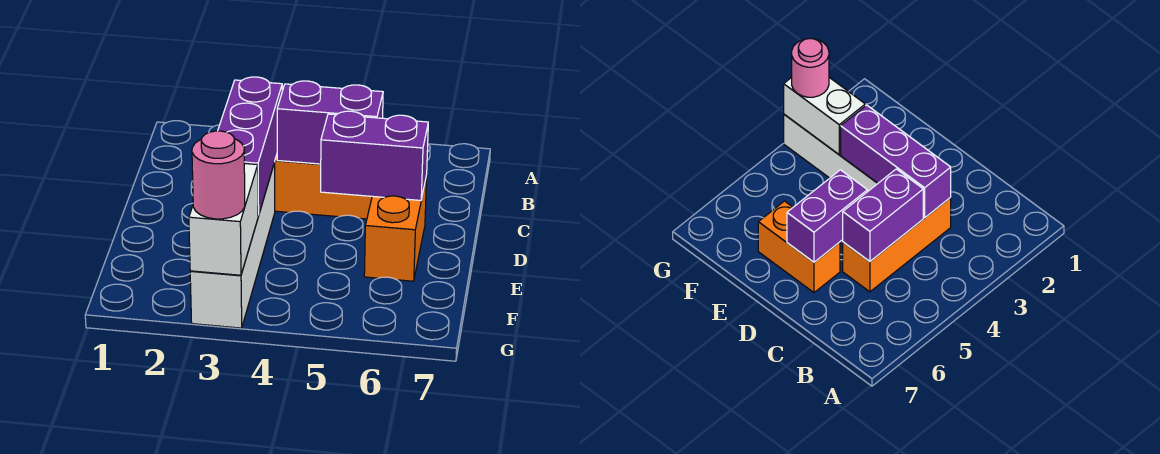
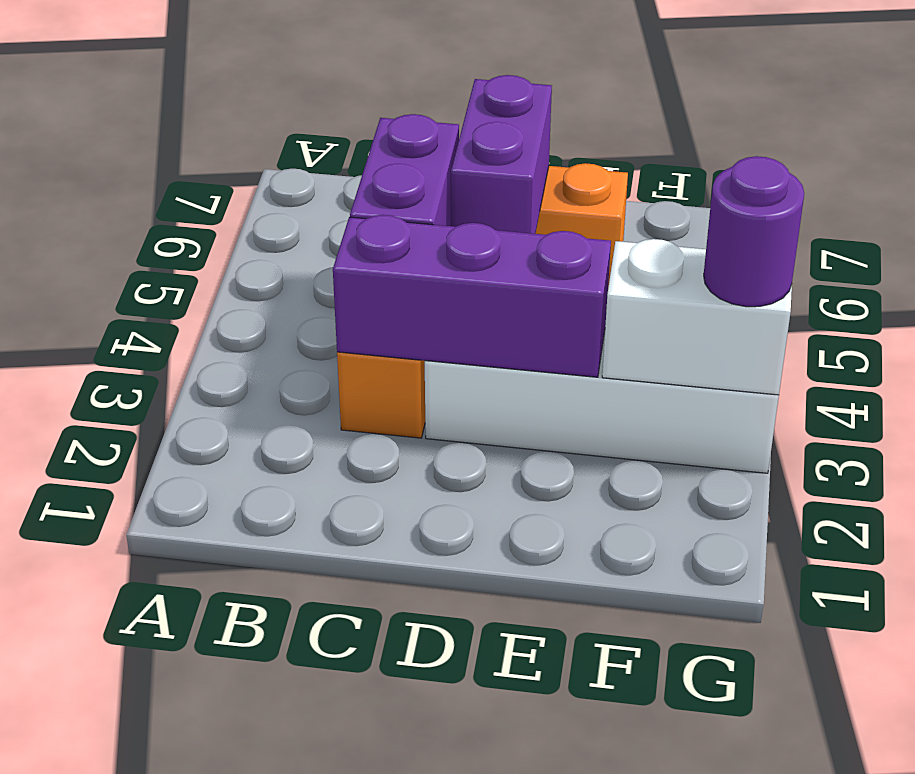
pink round brick G3 level 3 -> purple round brick G3 level 3

